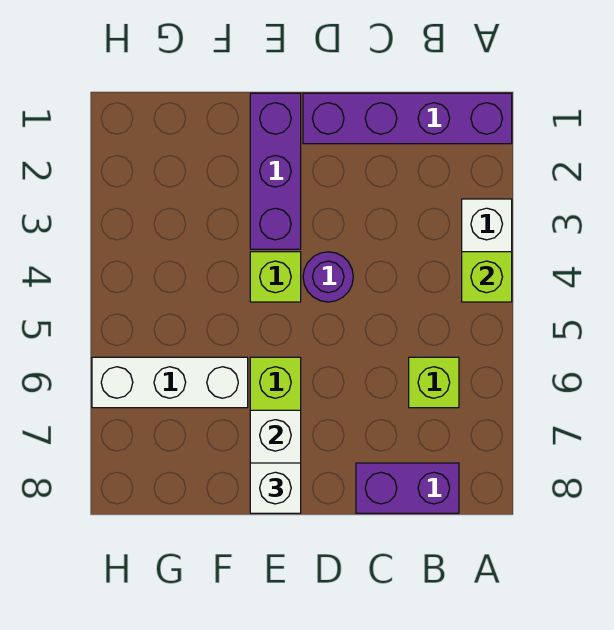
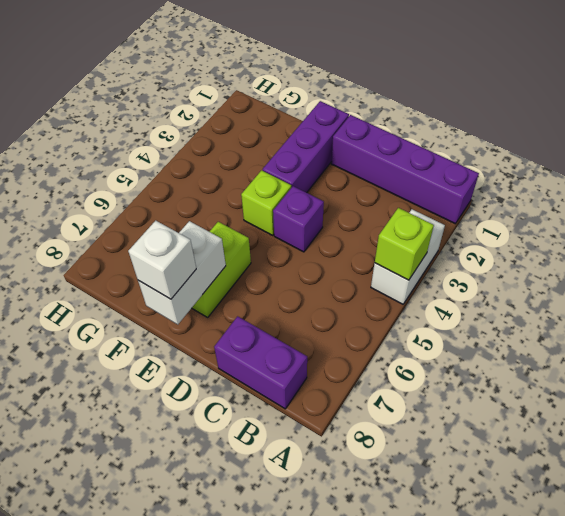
lime brick B6 level 1 -> none
purple round brick D4 level 1 -> purple brick D4 level 1
white brick F6:H6 level 1 -> none

